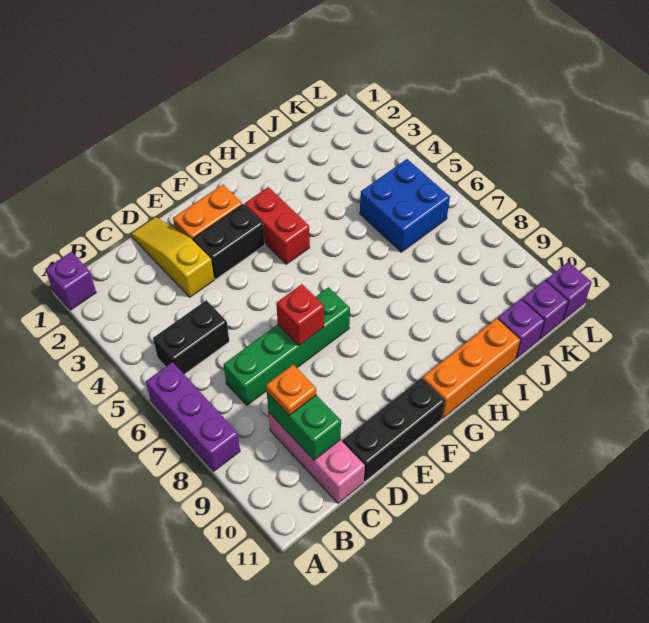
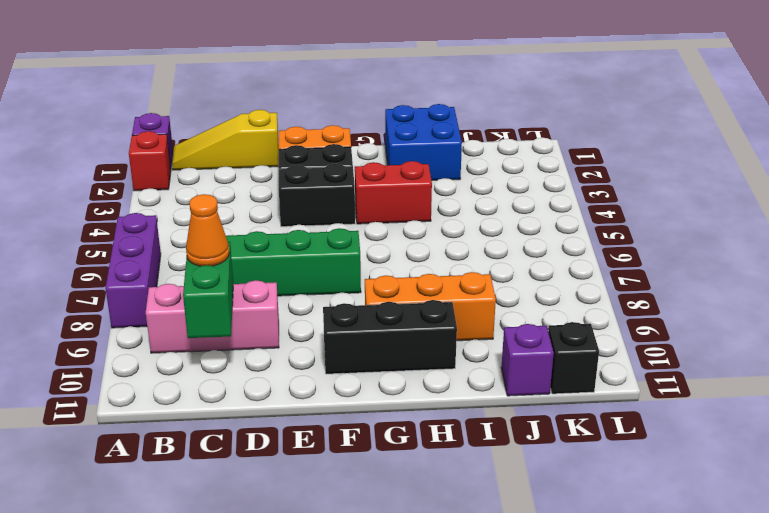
black brick B5:C5 level 1 -> black brick E4:F4 level 1
pink brick C9:C11 level 1 -> pink brick B9:D9 level 1
orange plate C9 level 3 -> orange cone C9 level 3
yellow slope D1:D3 level 1 top 3 -> yellow slope B1:D1 level 1 top D
black brick D11:F11 level 1 -> black brick F10:H10 level 1
red brick E7 level 2 -> red brick A2 level 1
red brick G3:G4 level 1 -> red brick G4:H4 level 1
orange brick G11:I11 level 1 -> orange brick G9:I9 level 1
blue brick J5:K6 level 1 -> blue brick H1:I2 level 1
purple brick K11 level 1 -> black brick K11 level 1
purple brick L11 level 1 -> none

